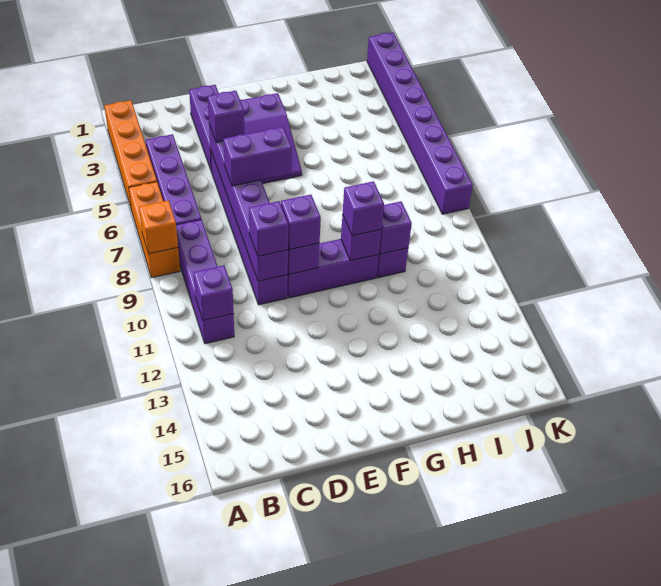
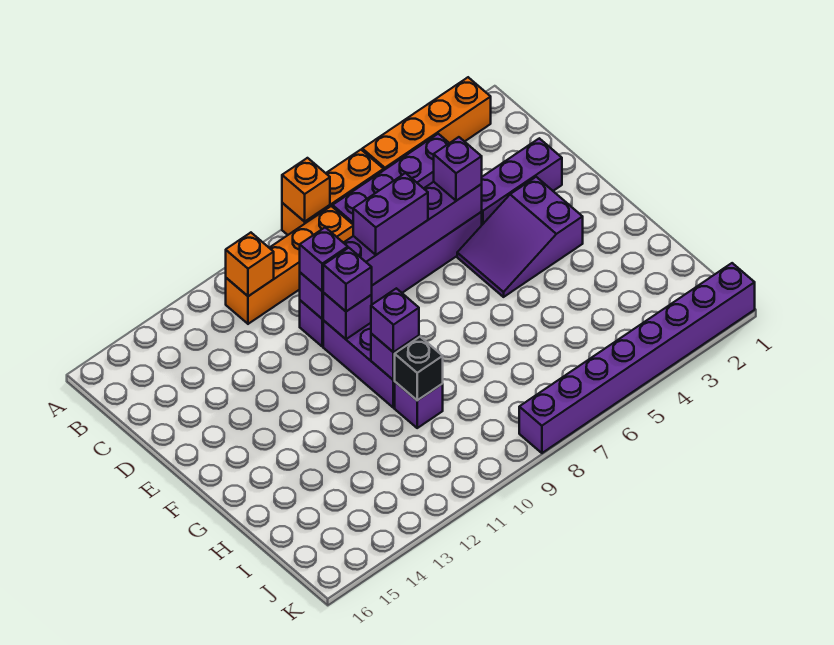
purple brick B8:B11 level 1 -> orange brick B8:B11 level 1
purple brick B11 level 2 -> orange brick B11 level 2
purple brick D7:E7 level 3 -> purple brick D7:D8 level 3
purple brick H10 level 2 -> black brick H10 level 2

